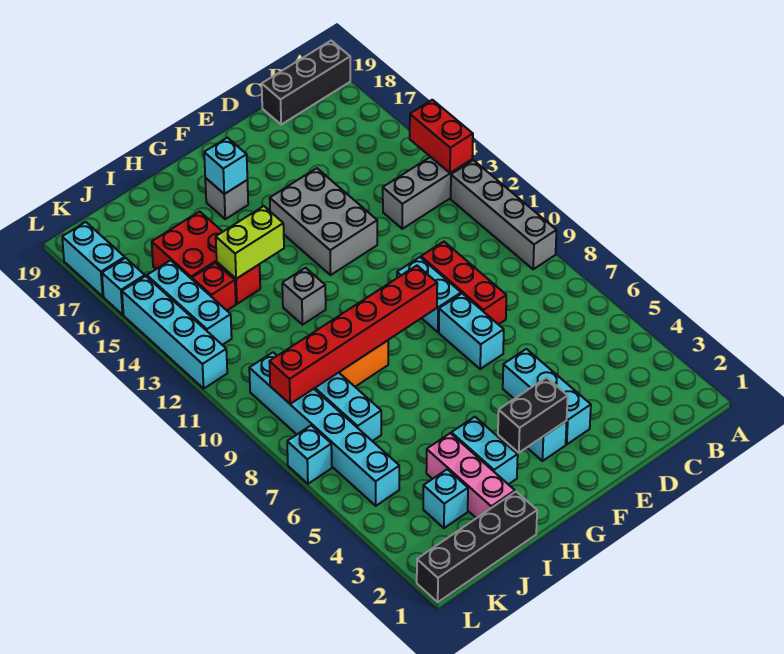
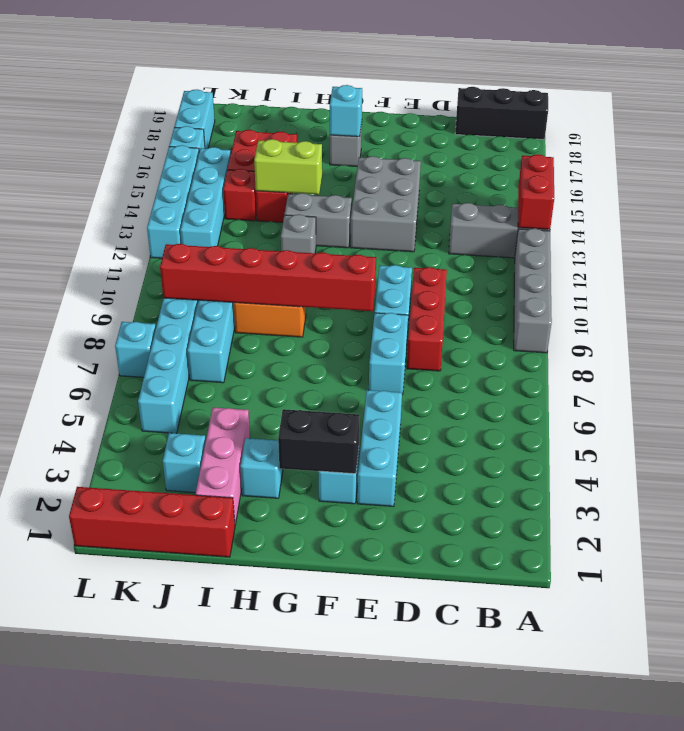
none -> grey brick G13:H13 level 1
cyan brick H3:H4 level 1 -> cyan brick H3 level 1
black brick I1:L1 level 1 -> red brick I1:L1 level 1
cyan brick K13:K15 level 1 -> cyan brick K12:K15 level 1

